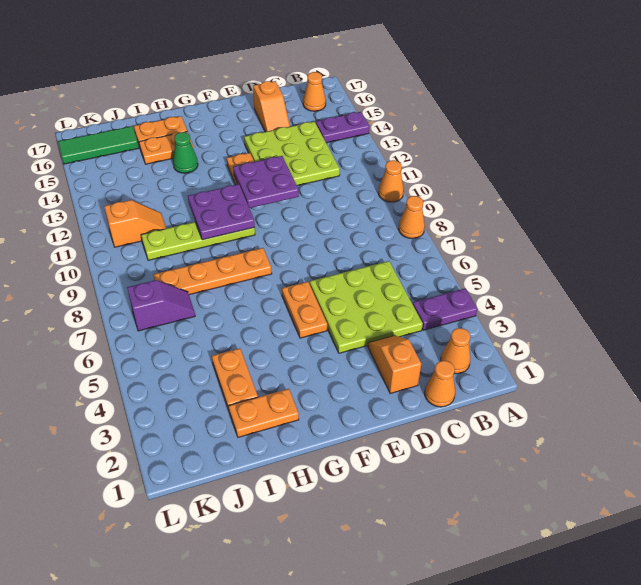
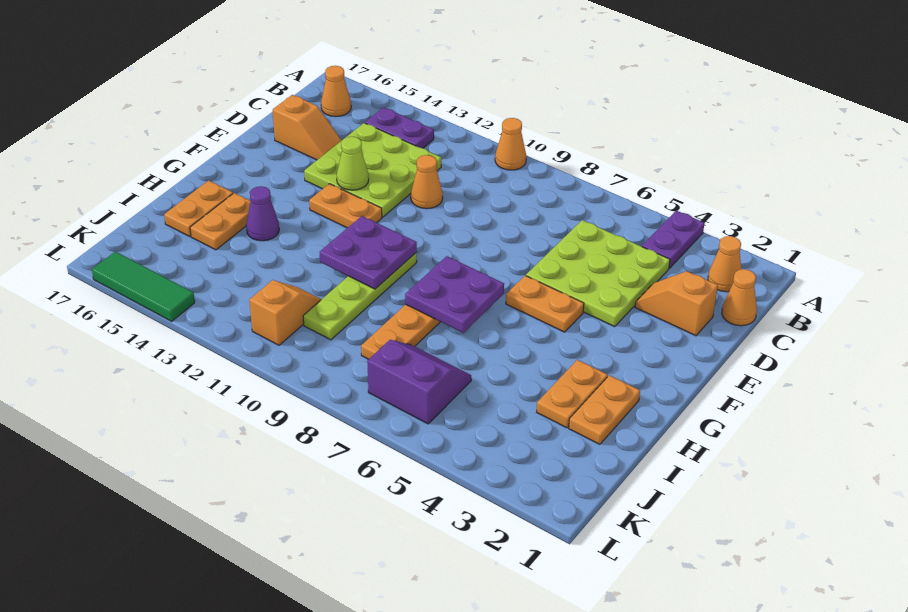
orange cone A8 level 1 -> orange cone D11 level 1
purple plate A14:B14 level 1 -> purple plate B13:B14 level 1
purple plate E11:F12 level 2 -> purple plate G7:H8 level 2
none -> lime cone E13 level 2
green cone H14 level 1 -> purple cone H14 level 1
orange plate I3:I4 level 1 -> orange plate H3:I3 level 1
purple slope J7:K7 level 1 top K -> purple slope J6:K7 level 1 top K
green tile J16:L16 level 1 -> green tile L14:L16 level 1

